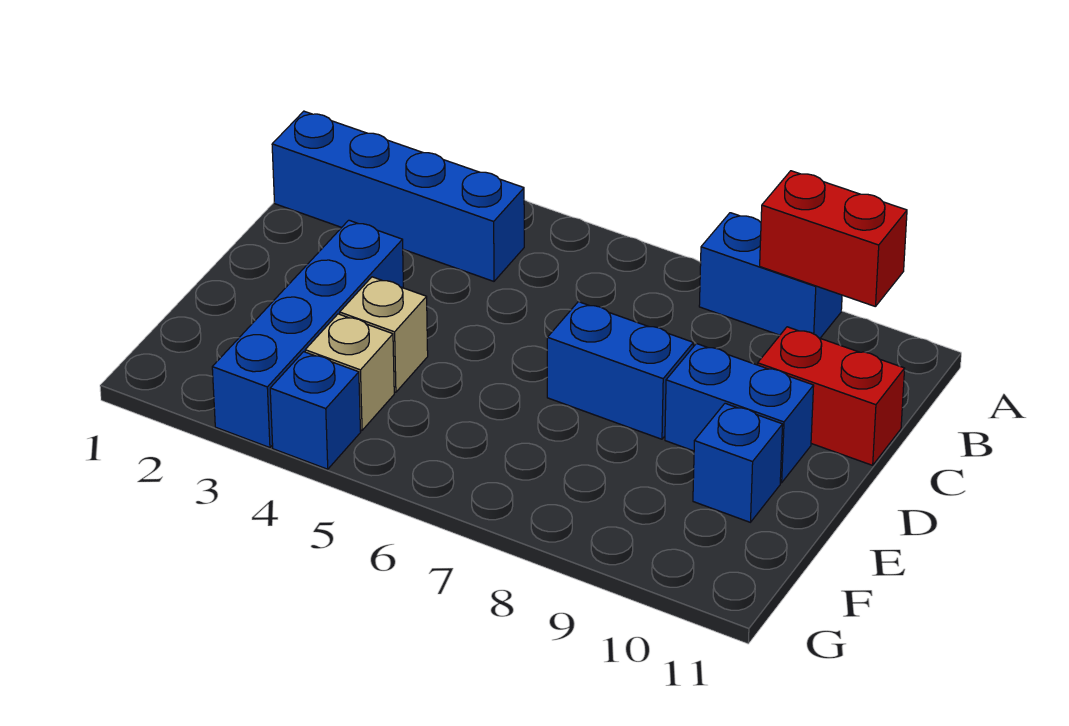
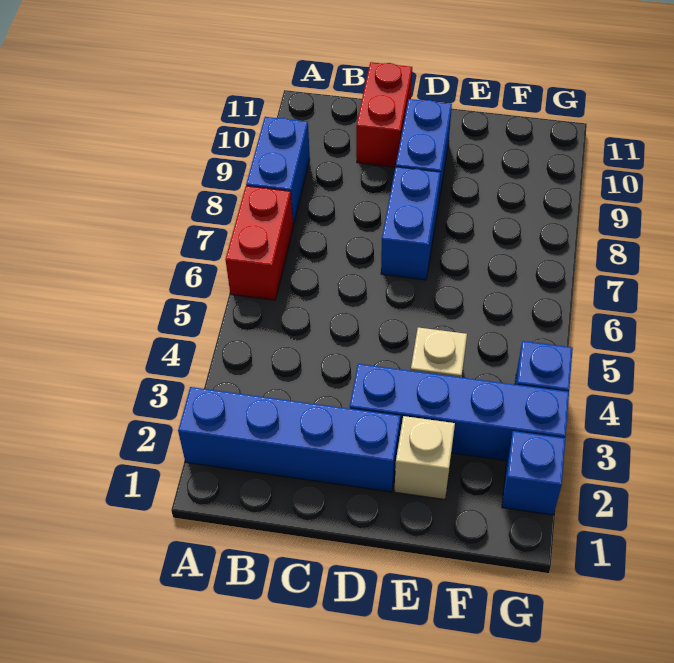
red brick A9:A10 level 2 -> red brick A6:A7 level 1
blue brick B1:B4 level 1 -> blue brick A2:D2 level 1
blue brick E10 level 1 -> blue brick G2 level 1
tan brick F4 level 1 -> tan brick E2 level 1

